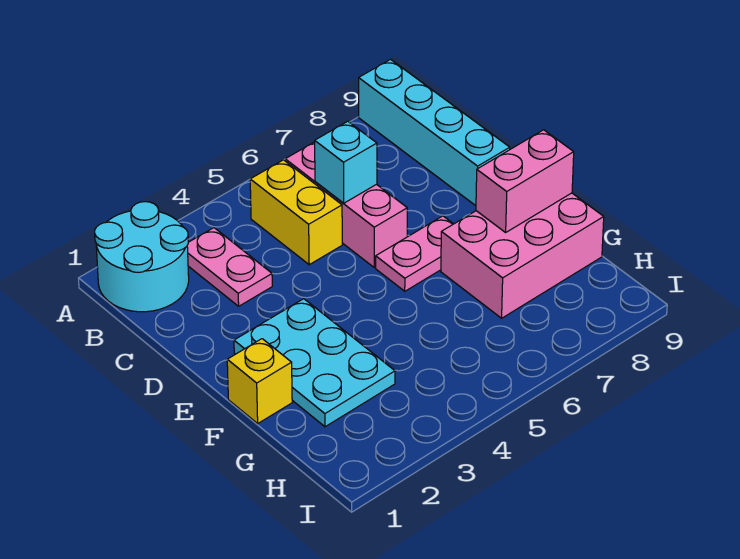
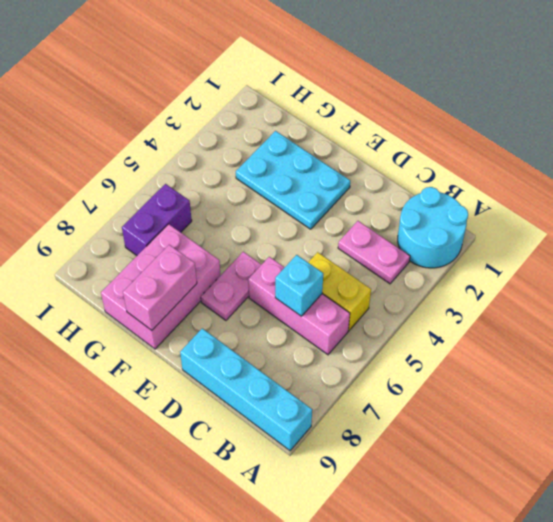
yellow brick F1 level 1 -> none
none -> purple brick H6:H7 level 1

